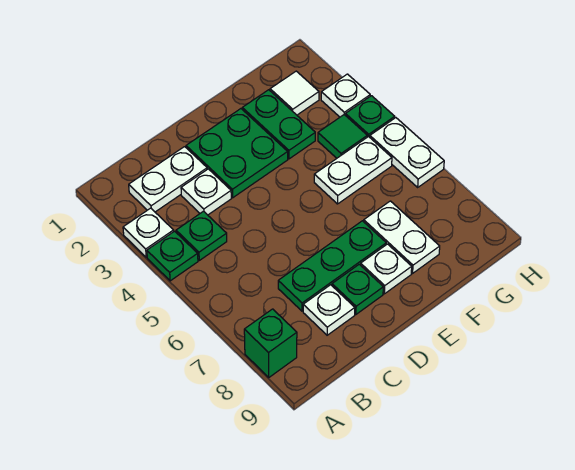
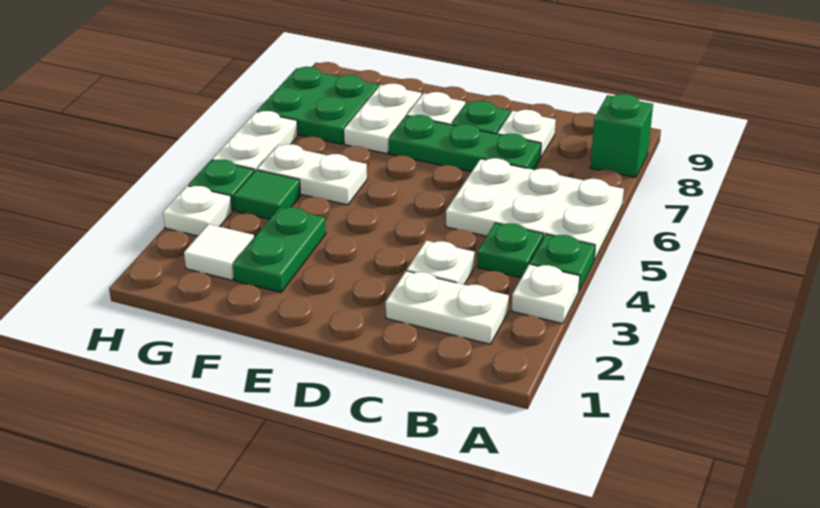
none -> white plate A5:C6 level 1
green plate D2:E3 level 1 -> green plate G7:H8 level 1

